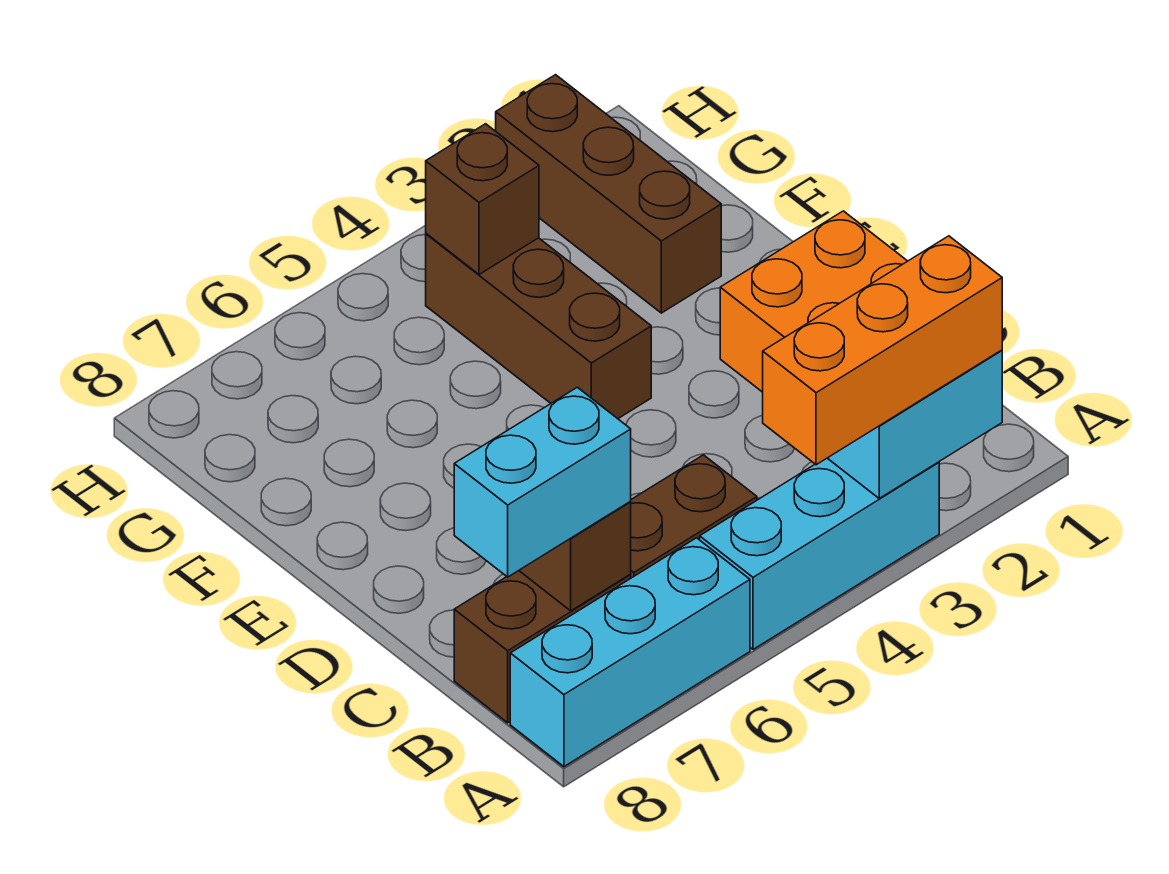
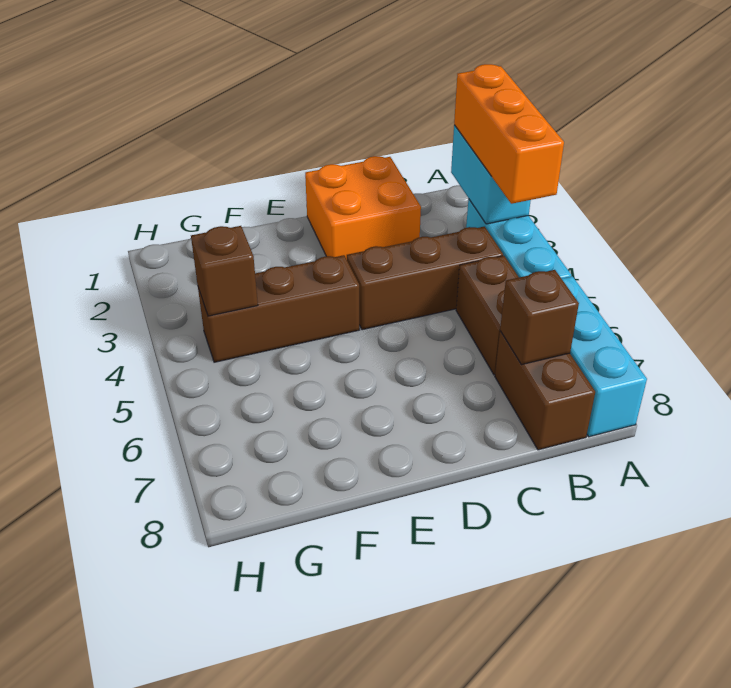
cyan brick B7:B8 level 3 -> none
brown brick F2:H2 level 1 -> brown brick B4:D4 level 1

